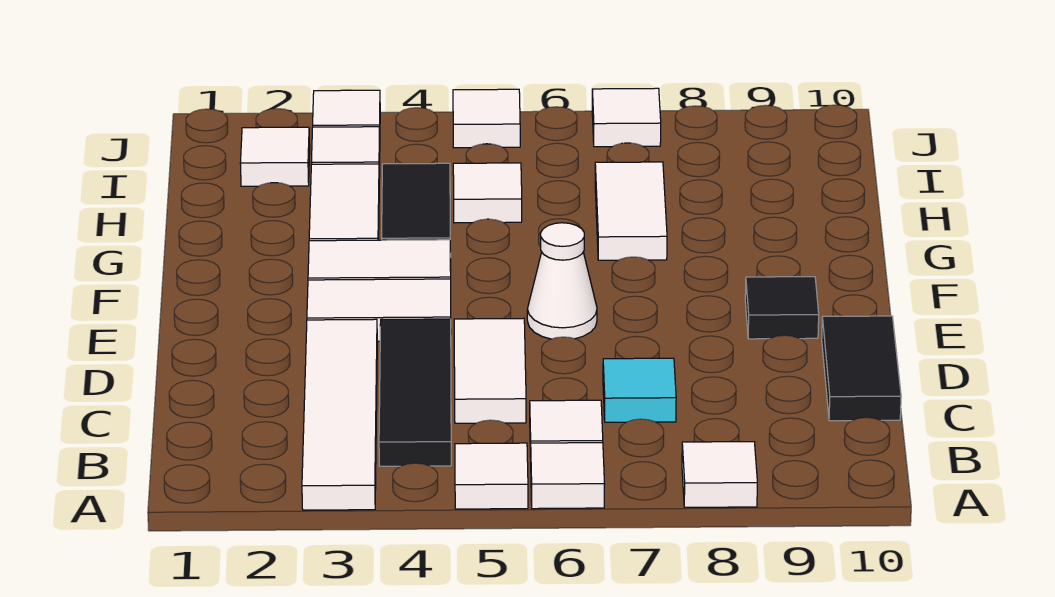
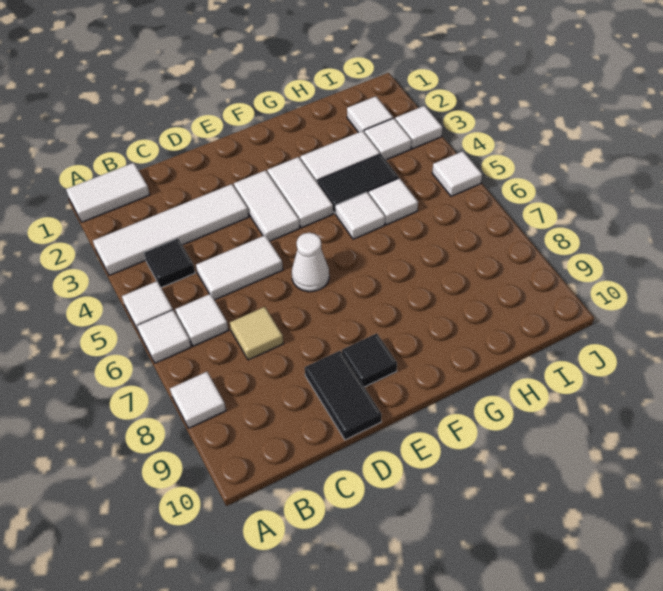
black tile B4:D4 level 1 -> black tile B4 level 1
cyan tile C7 level 1 -> tan tile C7 level 1
black tile C10:D10 level 1 -> black tile D9:D10 level 1
white tile G7:H7 level 1 -> white tile A1:B1 level 1
white tile J7 level 1 -> white tile G5 level 1

